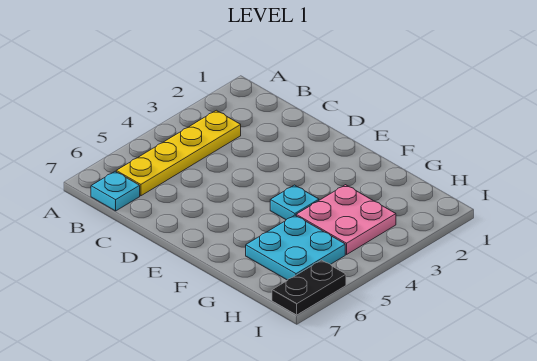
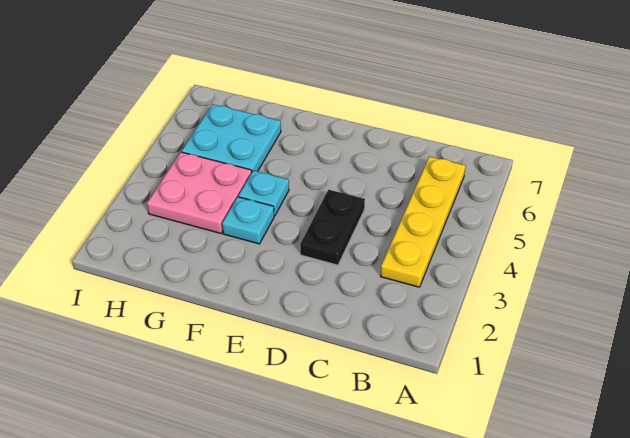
cyan plate B7 level 1 -> cyan plate F3 level 1
black plate I6:I7 level 1 -> black plate D3:D4 level 1

